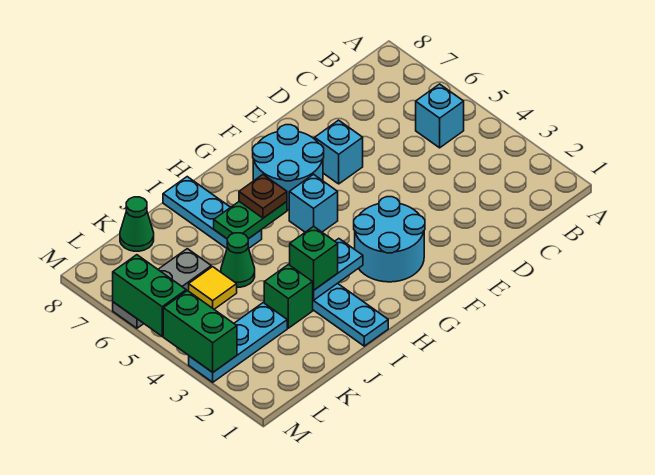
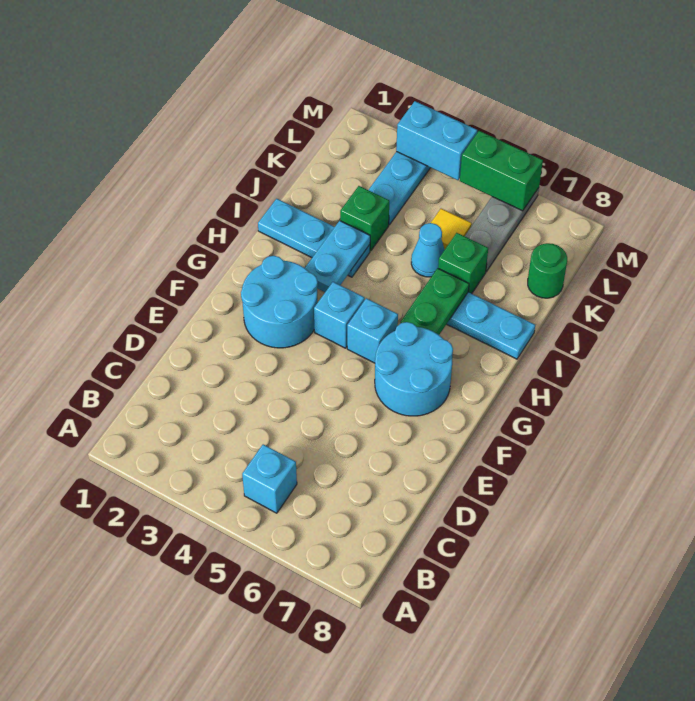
cyan brick E6 level 1 -> cyan brick G4 level 1
brown plate H6 level 3 -> none
green brick I3 level 3 -> green brick J6 level 1
green cone J5 level 1 -> cyan cone J5 level 1
green cone K8 level 1 -> green round brick K8 level 1
green brick M3:M4 level 2 -> cyan brick M3:M4 level 2

